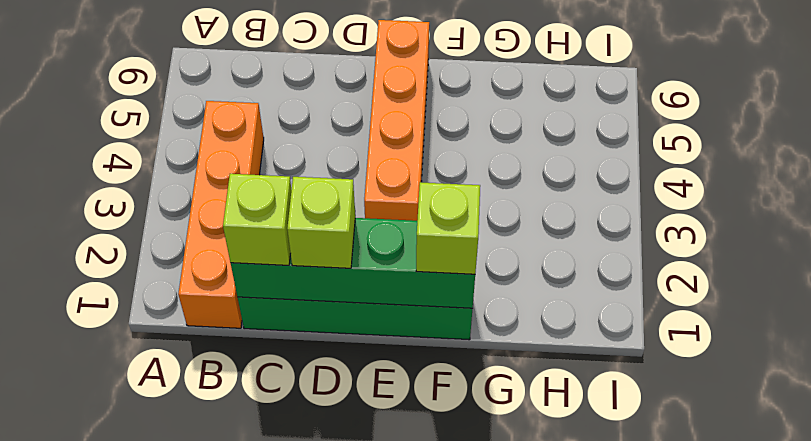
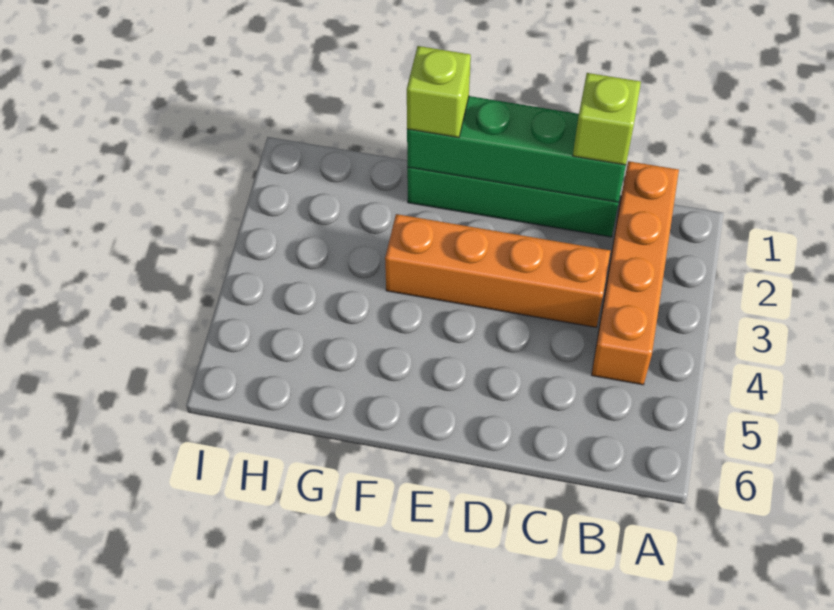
lime brick D1 level 3 -> none
orange brick E3:E6 level 1 -> orange brick C3:F3 level 1

